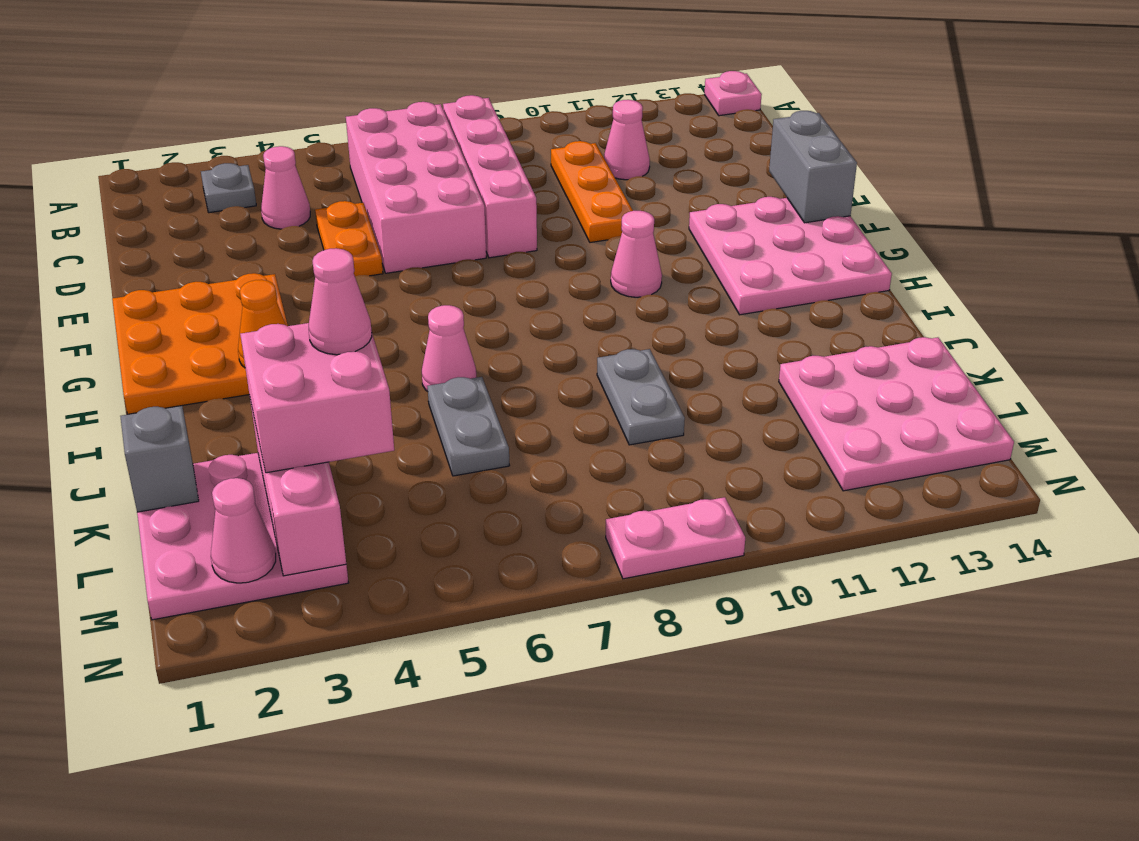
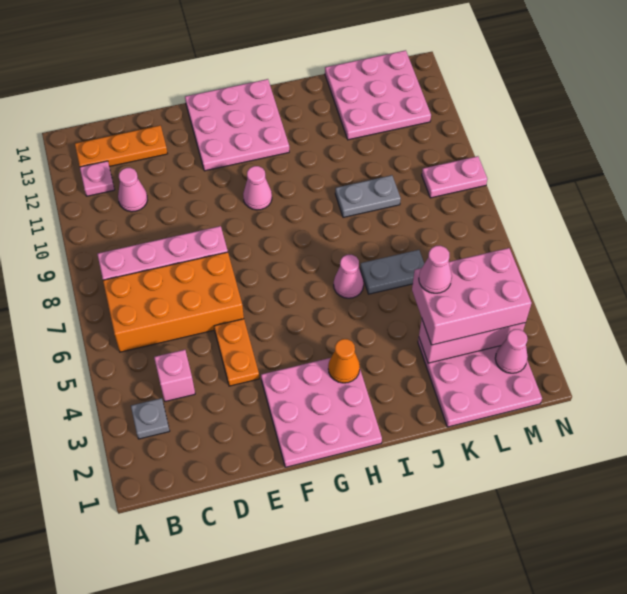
pink plate A14 level 1 -> pink plate B12 level 1
pink brick B6:E7 level 1 -> orange brick B6:E7 level 1
pink cone C4 level 1 -> pink brick C4 level 1
orange plate C10:E10 level 1 -> orange plate B13:D13 level 1
orange plate D5:E5 level 1 -> orange plate E4:E5 level 1
grey brick E14:F14 level 2 -> none
orange plate F1:H3 level 1 -> pink plate F1:H3 level 1
grey brick K1 level 2 -> none
pink brick K3:L4 level 3 -> pink brick K3:M4 level 3
pink plate N8:N9 level 1 -> pink plate M9:N9 level 1

